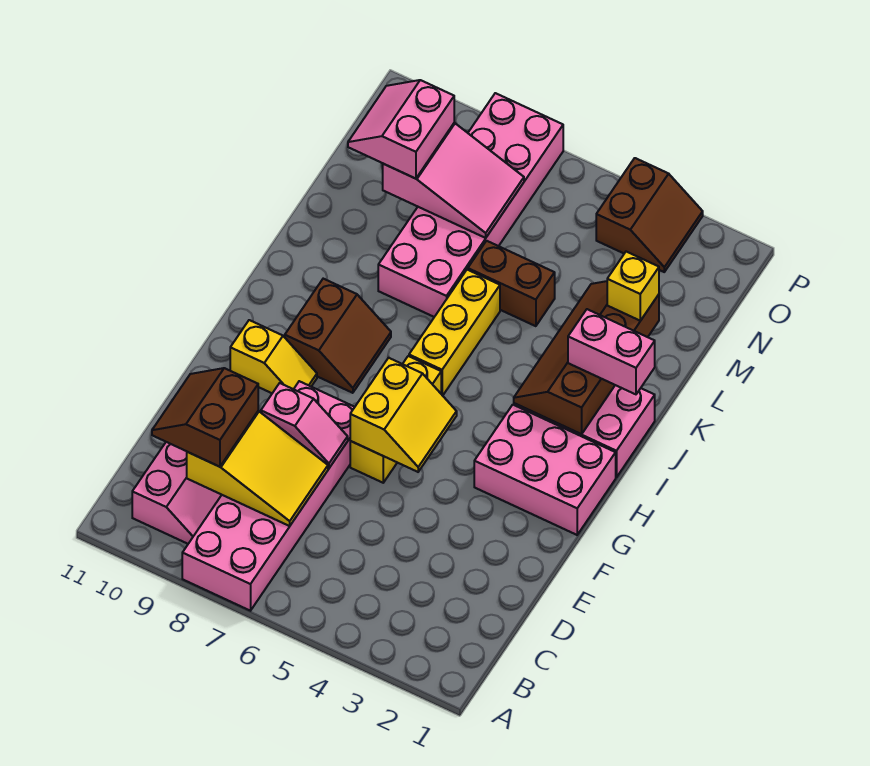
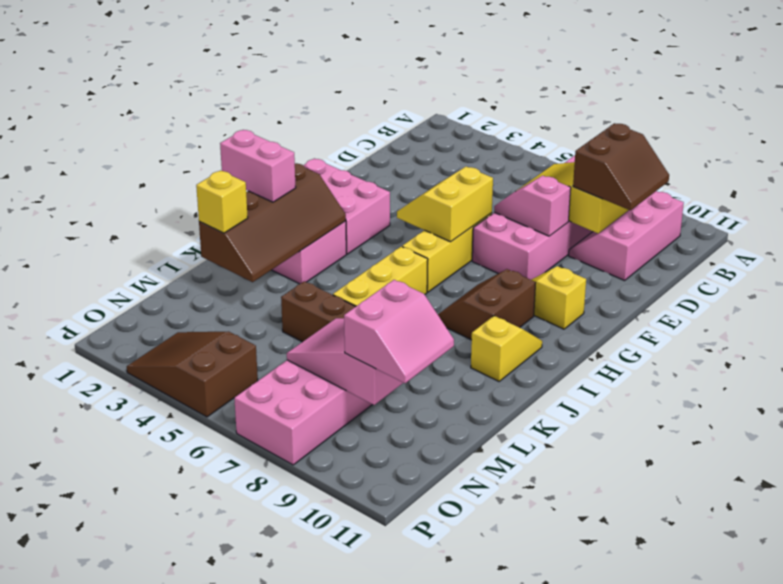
none -> yellow slope I10:J10 level 1 top J
brown slope O3:P4 level 1 top 4 -> brown slope O3:P5 level 1 top 5

